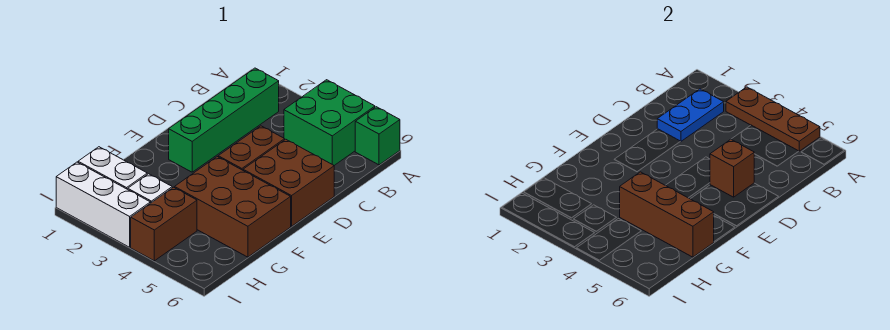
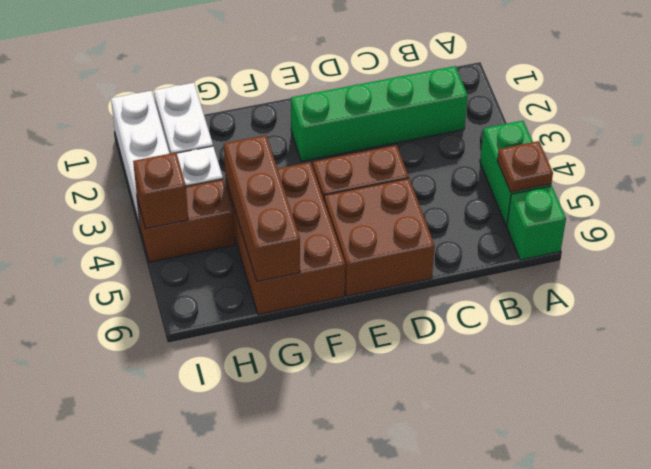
brown plate A3:A5 level 2 -> brown plate A5 level 2
green brick A4:B5 level 1 -> green brick A4:A5 level 1
blue plate B2:C2 level 2 -> none
brown brick D5 level 2 -> brown brick I4 level 2

